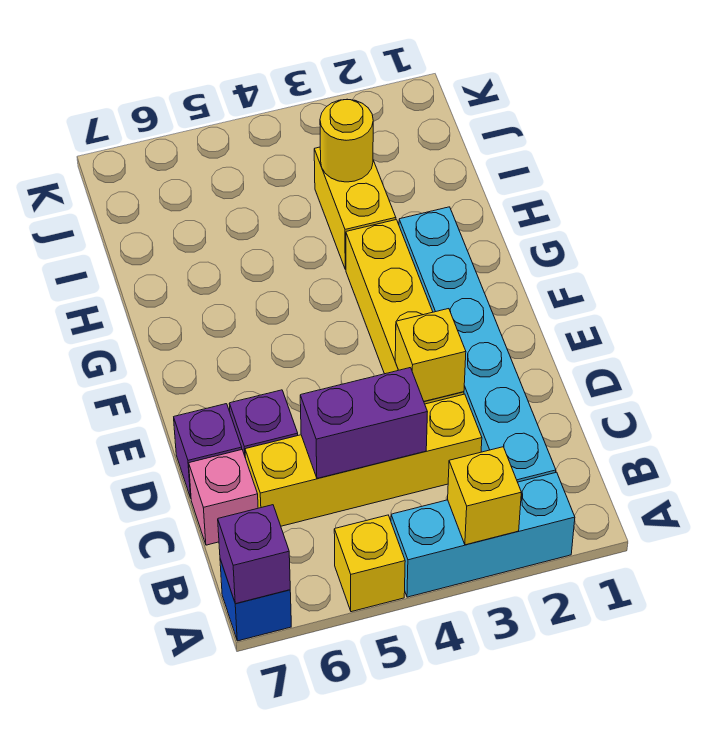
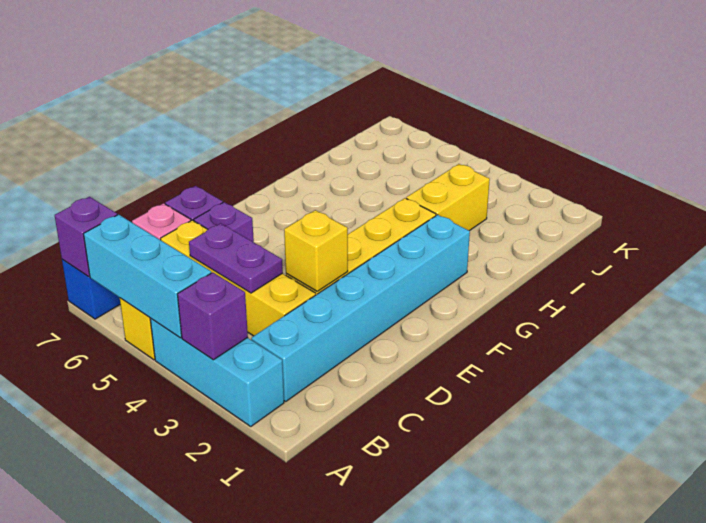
yellow brick A3 level 2 -> purple brick A3 level 2
none -> cyan brick A4:A6 level 2
purple brick C4:C5 level 2 -> purple plate C4:C5 level 2
yellow round brick I3 level 2 -> none

